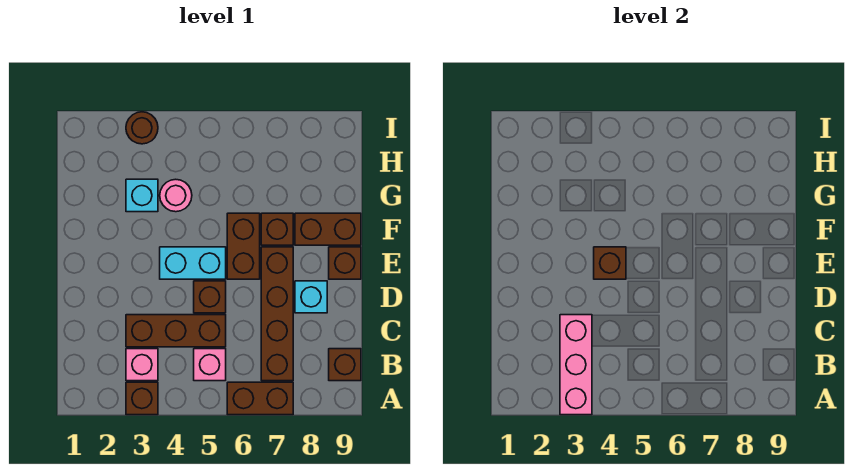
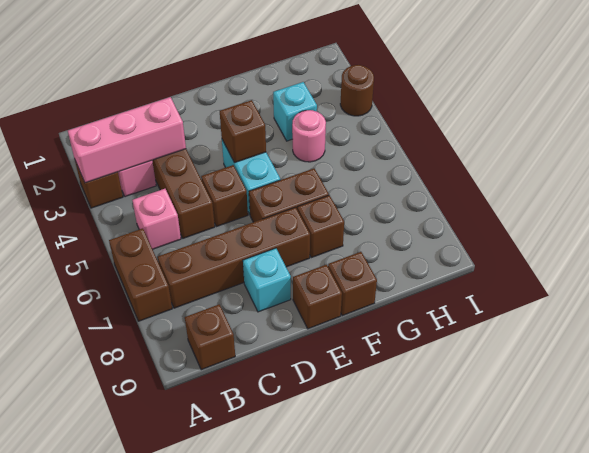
brown brick F8:F9 level 1 -> brown brick F9 level 1

